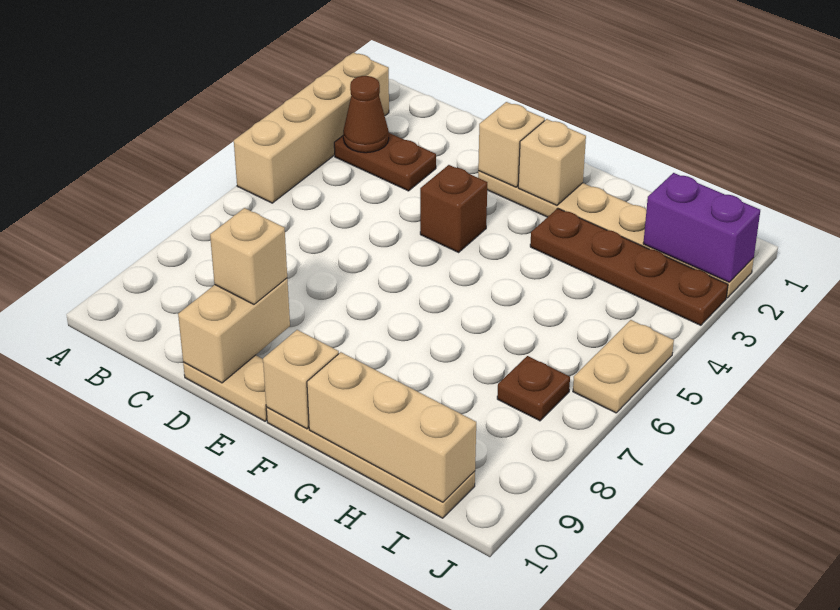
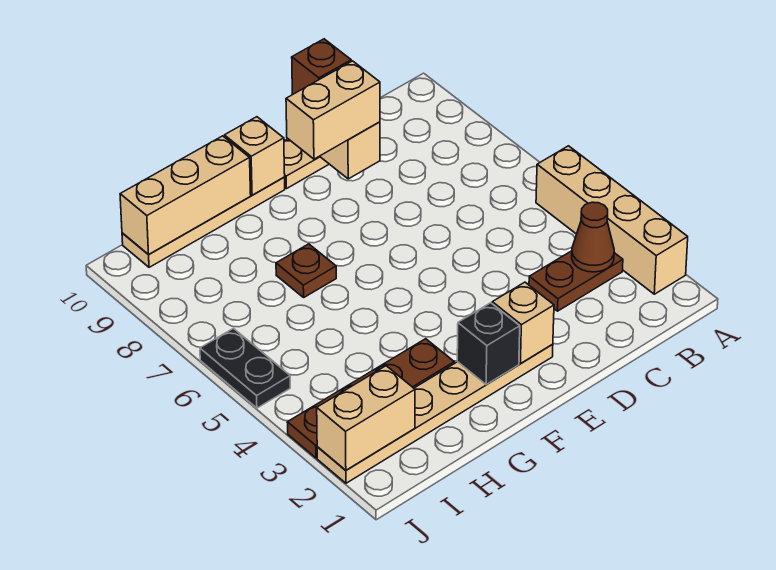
tan brick D9 level 3 -> tan brick D9:E9 level 3
brown brick E4 level 1 -> brown brick D10 level 3
tan brick F2 level 2 -> black brick F2 level 2
purple brick I2:J2 level 2 -> tan brick I2:J2 level 2
brown plate I7 level 1 -> brown plate G7 level 1
tan plate J5:J6 level 1 -> black plate J5:J6 level 1

